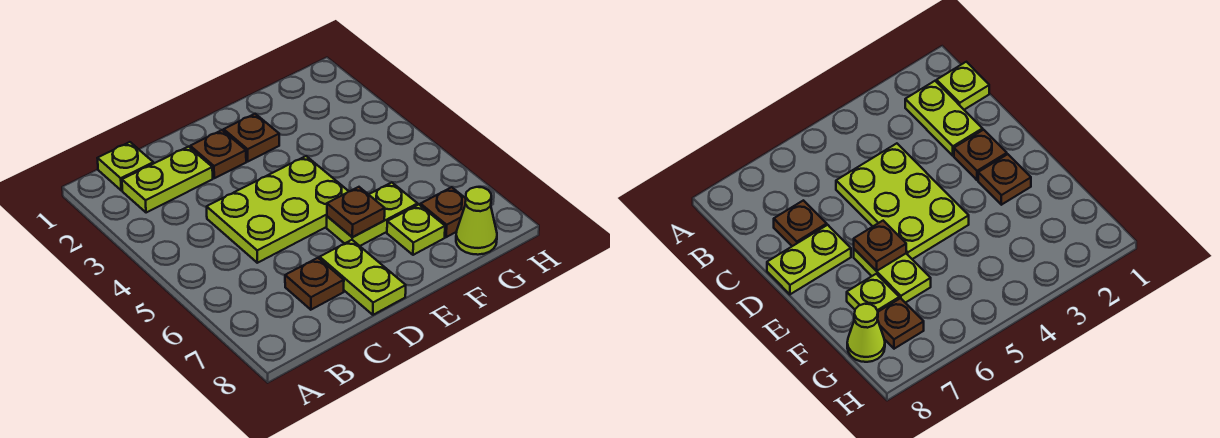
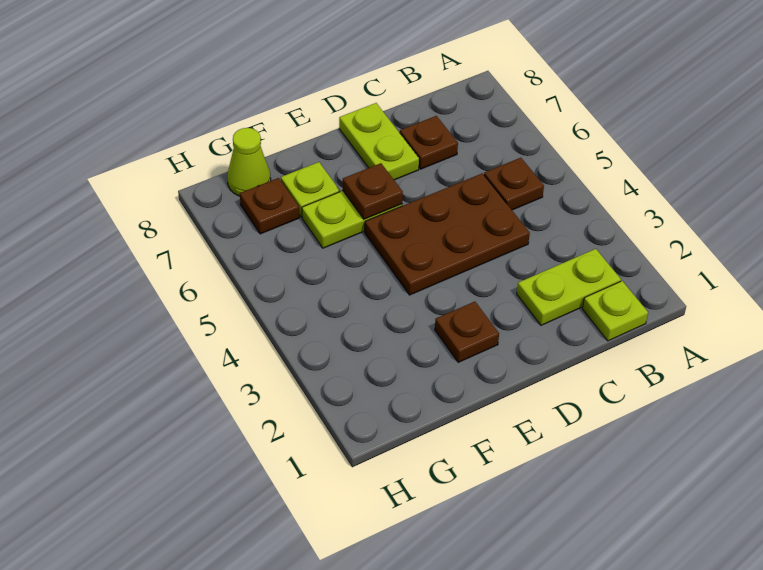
lime plate C4:E5 level 1 -> brown plate C4:E5 level 1
brown plate D2 level 1 -> brown plate B5 level 1

